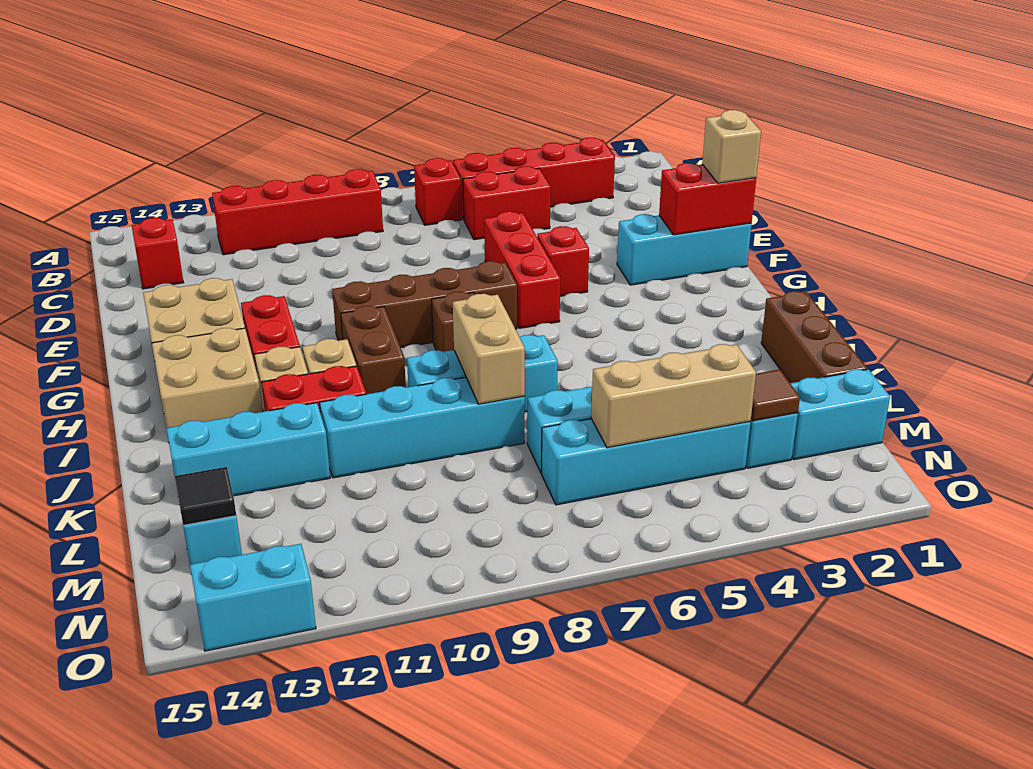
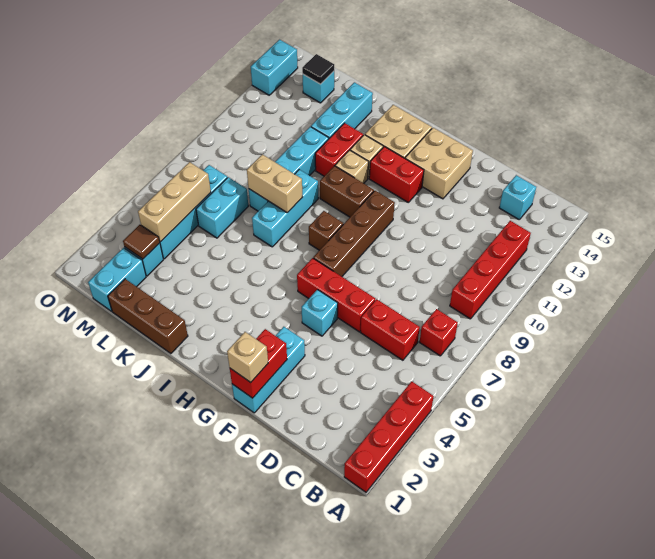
red brick B3:B6 level 1 -> red brick A1:A4 level 1
red brick C5:C6 level 1 -> red brick C6:D6 level 1
red brick C14 level 1 -> cyan brick C14 level 1
red brick F5 level 1 -> cyan brick F5 level 1

